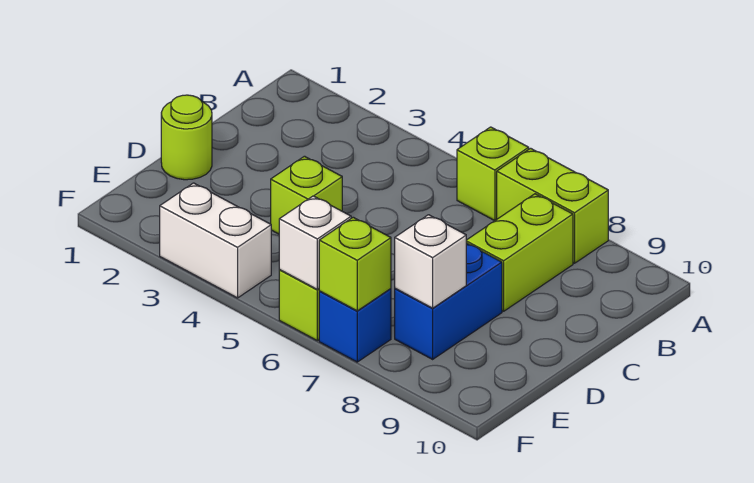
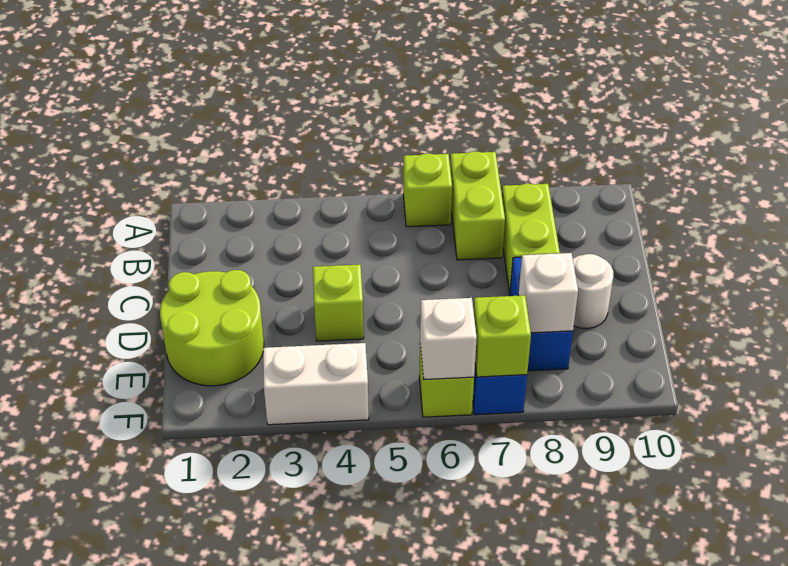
lime brick A7:A8 level 1 -> lime brick A7:B7 level 1
lime round brick D1 level 1 -> lime round brick D1:E2 level 1
none -> white round brick D9 level 1

